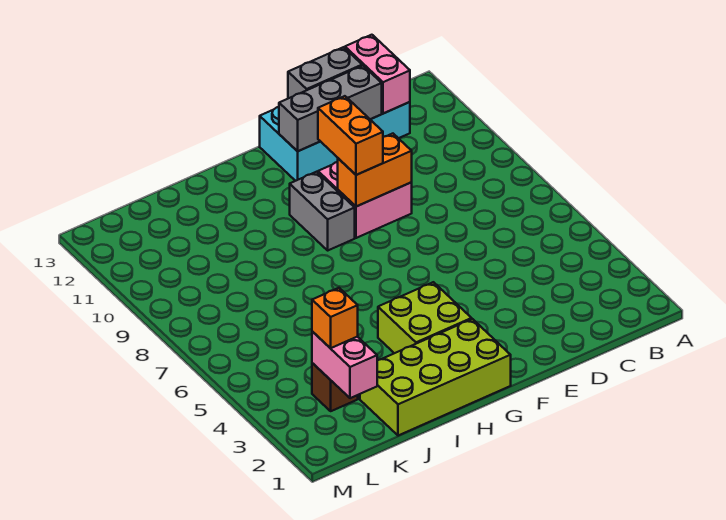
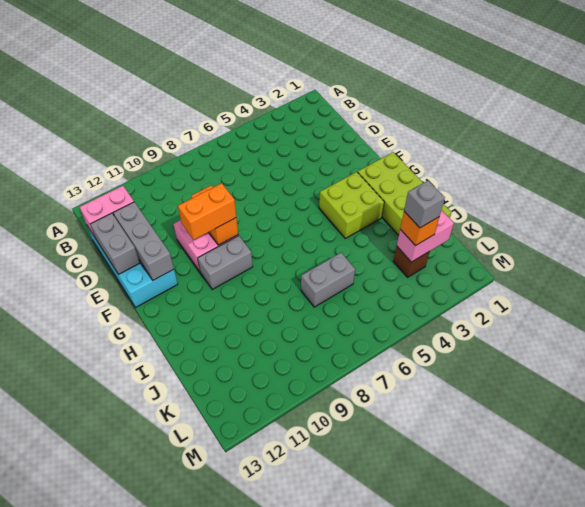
none -> grey brick J6:J7 level 1
none -> grey brick K3 level 4

